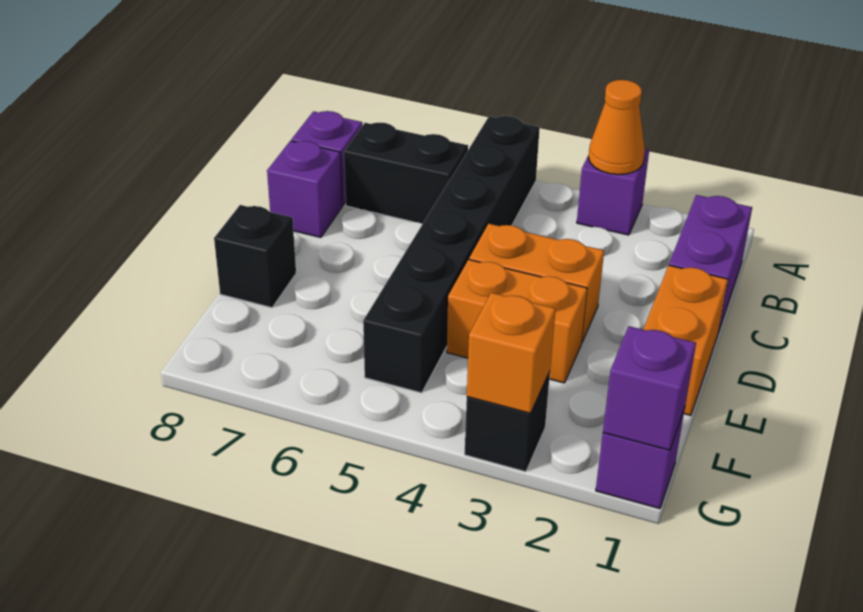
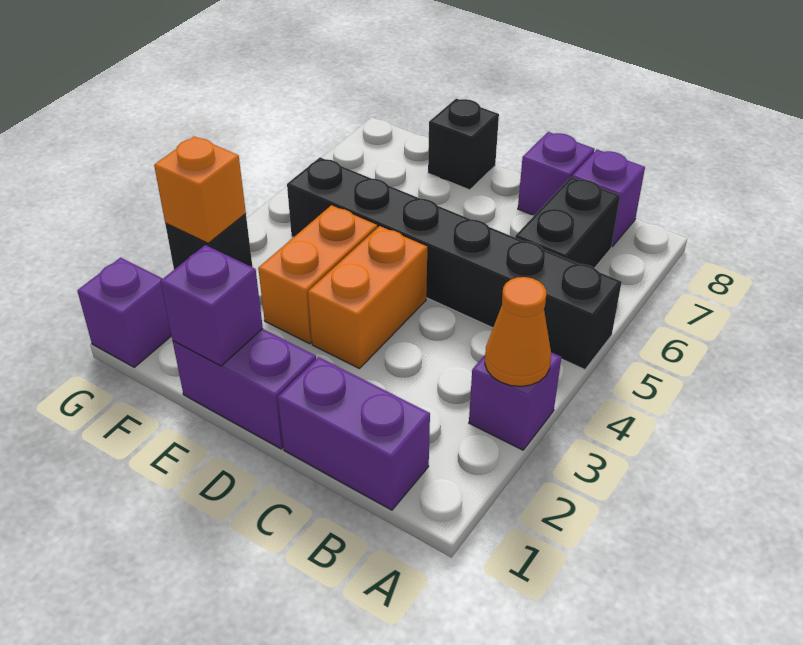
orange brick D1:E1 level 1 -> purple brick D1:E1 level 1
purple brick G1 level 2 -> purple brick E1 level 2

